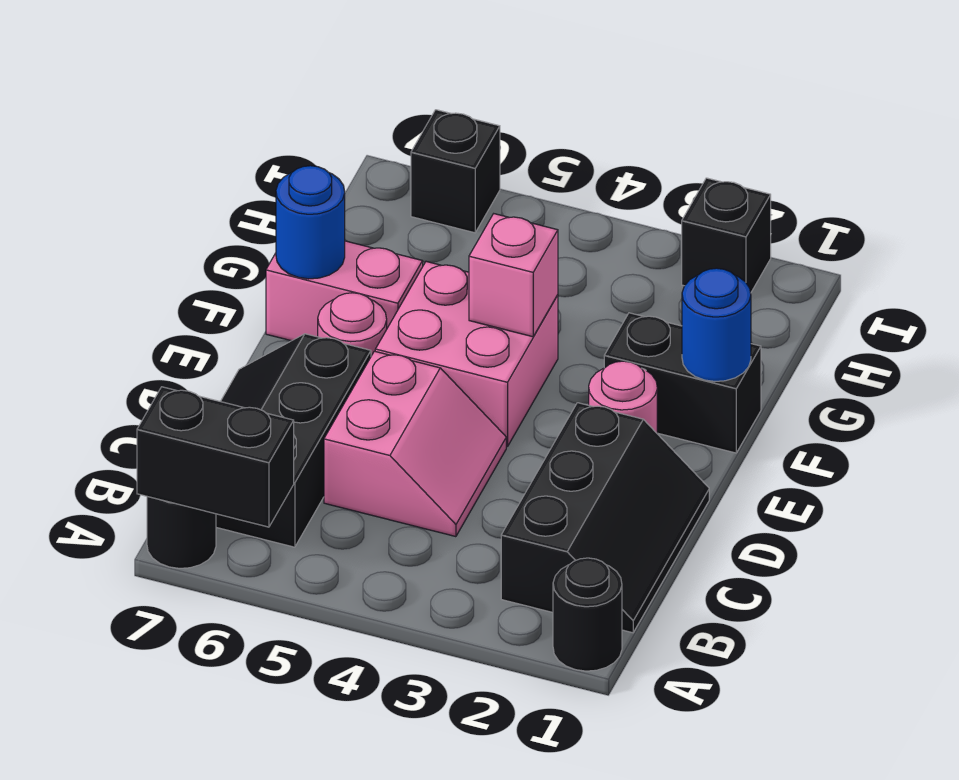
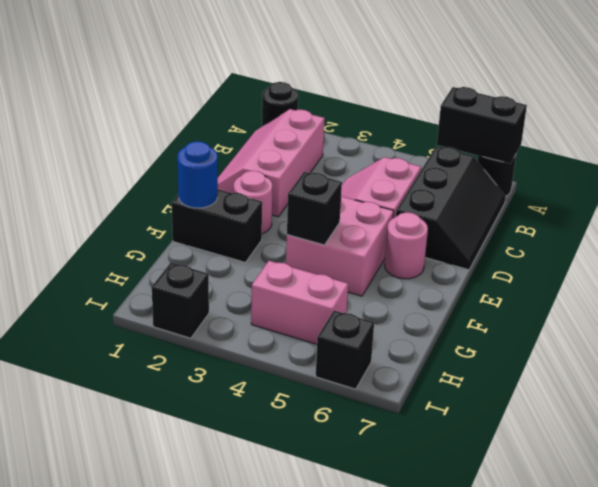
black slope B1:D2 level 1 top 2 -> pink slope B1:D2 level 1 top 2
pink brick F4 level 2 -> black brick F4 level 2
pink brick F6:F7 level 1 -> pink brick H4:H5 level 1
blue round brick F7 level 2 -> none

